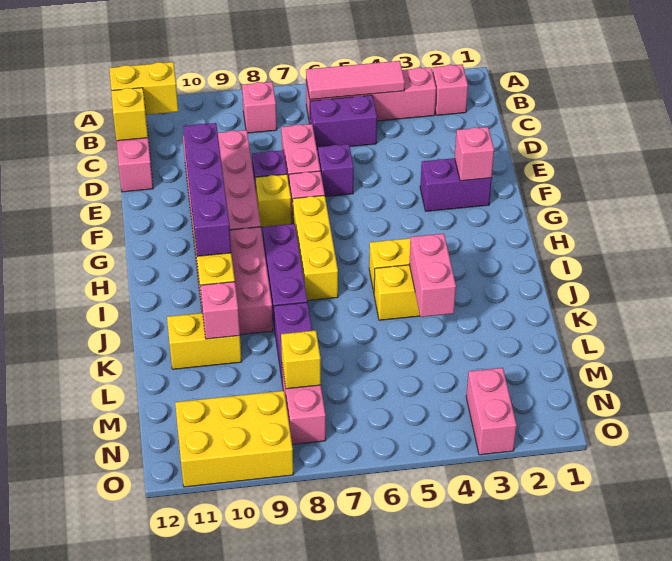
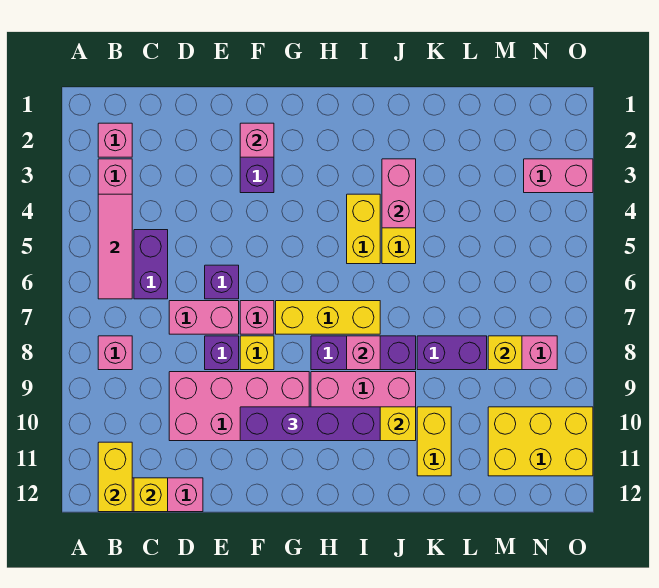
pink brick J4:K4 level 2 -> pink brick J3:J4 level 2
pink brick K10 level 2 -> pink brick I8 level 2
yellow brick N9:O11 level 1 -> yellow brick M10:O11 level 1

